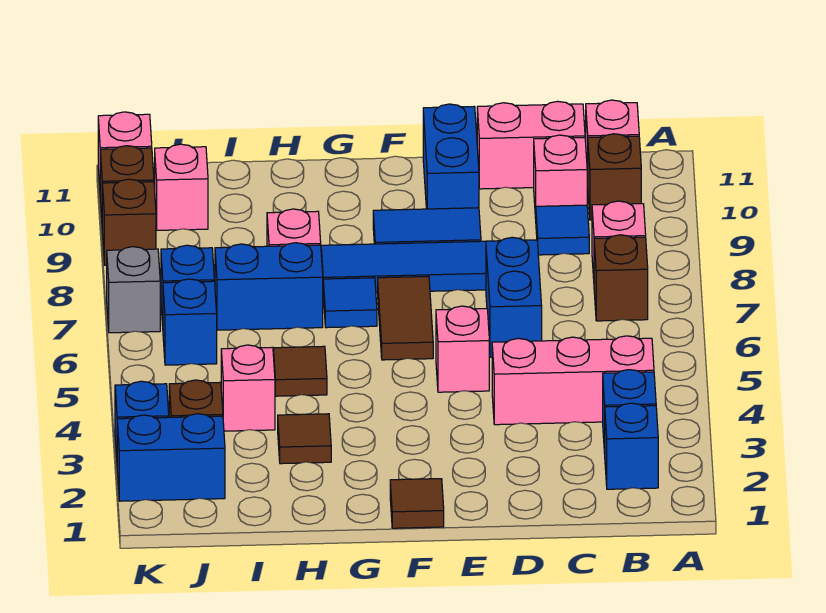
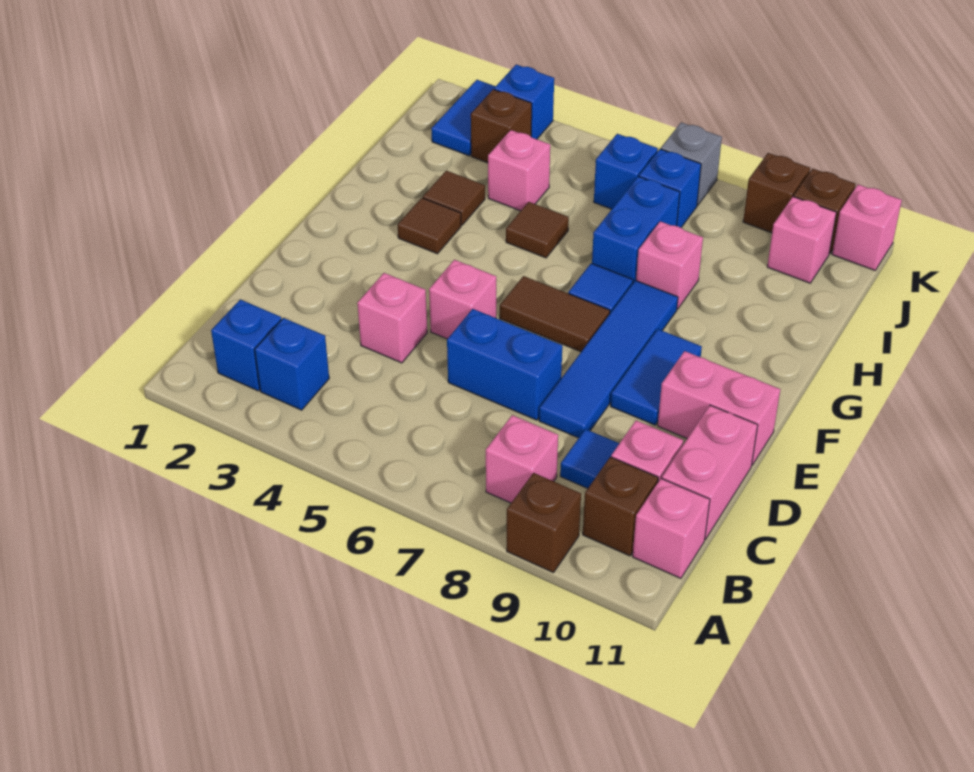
pink brick B4:D4 level 1 -> pink brick D4 level 1
brown brick B7 level 1 -> brown brick A9 level 1
blue brick E10:E11 level 1 -> pink brick E10:E11 level 1
brown tile F1 level 1 -> brown tile G3 level 1
blue brick J2:K2 level 1 -> blue tile J2:K2 level 1

